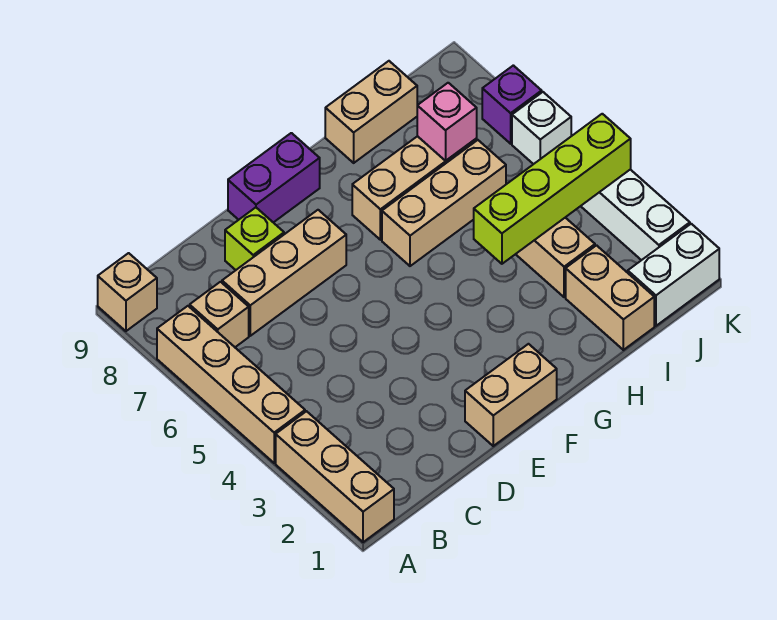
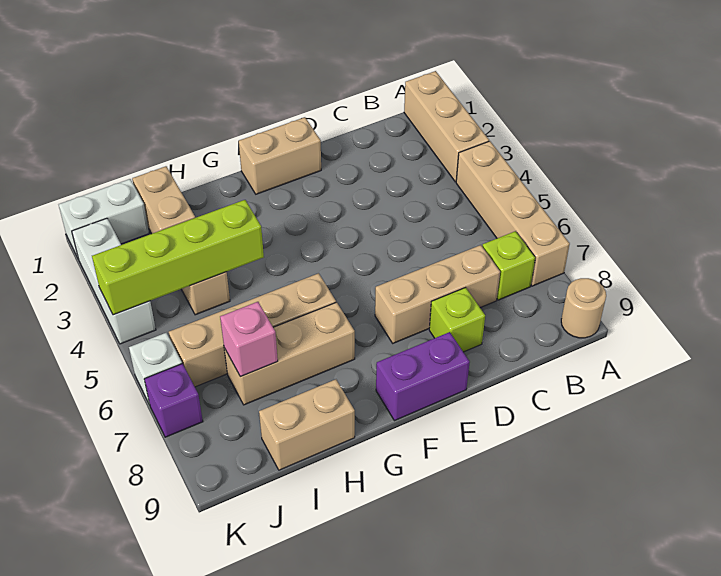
tan brick A9 level 1 -> tan round brick A9 level 1
tan brick B7 level 1 -> lime brick B7 level 1
tan brick G6:I6 level 1 -> tan brick G6:J6 level 1

